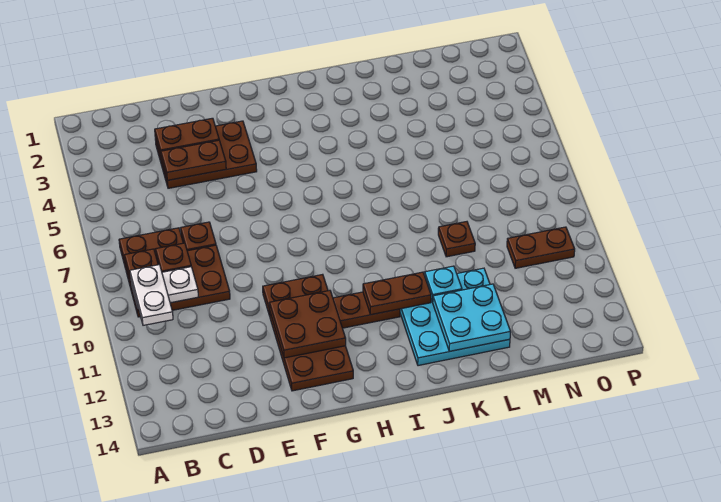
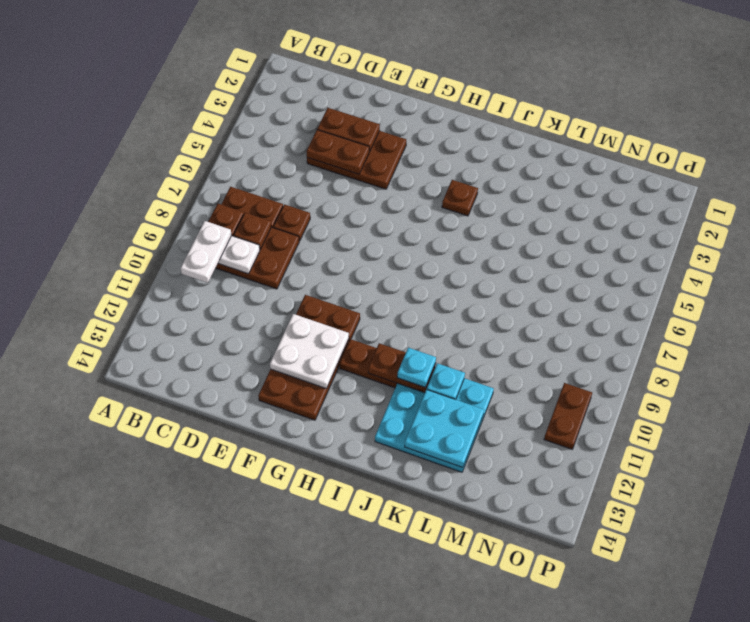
brown plate F11:G12 level 2 -> white plate F11:G12 level 2
none -> cyan plate J11 level 3
brown plate L9 level 1 -> brown plate I4 level 1
brown plate N10:O10 level 1 -> brown plate O10:O11 level 1

